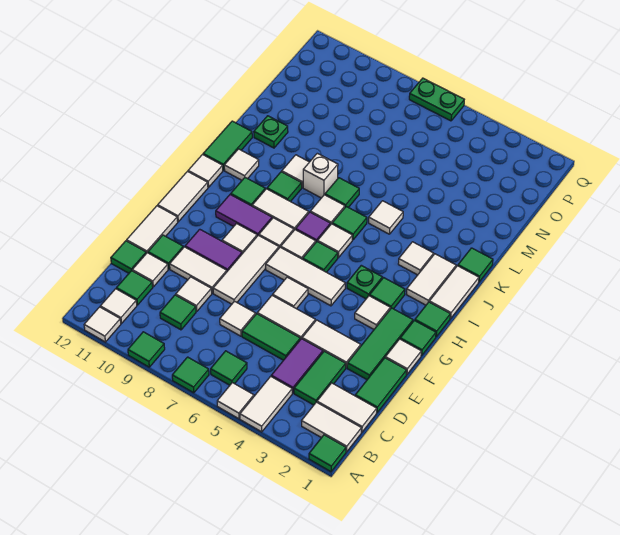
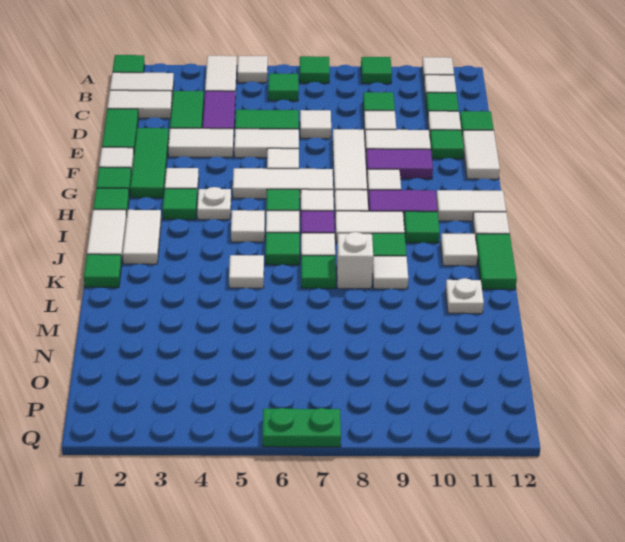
white tile G12:H12 level 1 -> white tile H11:H12 level 1
green plate H4 level 1 -> white plate H4 level 1
white tile J3 level 1 -> white tile I5 level 1
green plate L11 level 1 -> white plate L11 level 1

